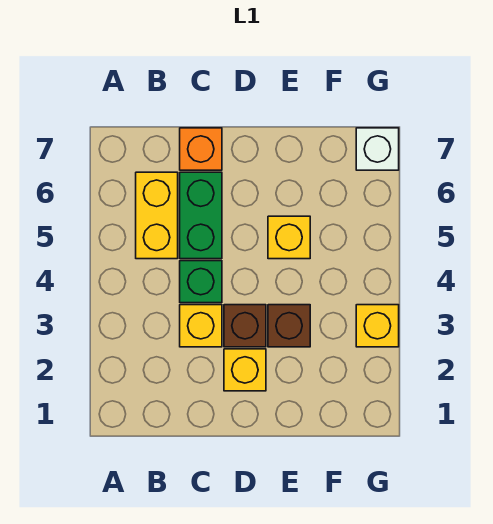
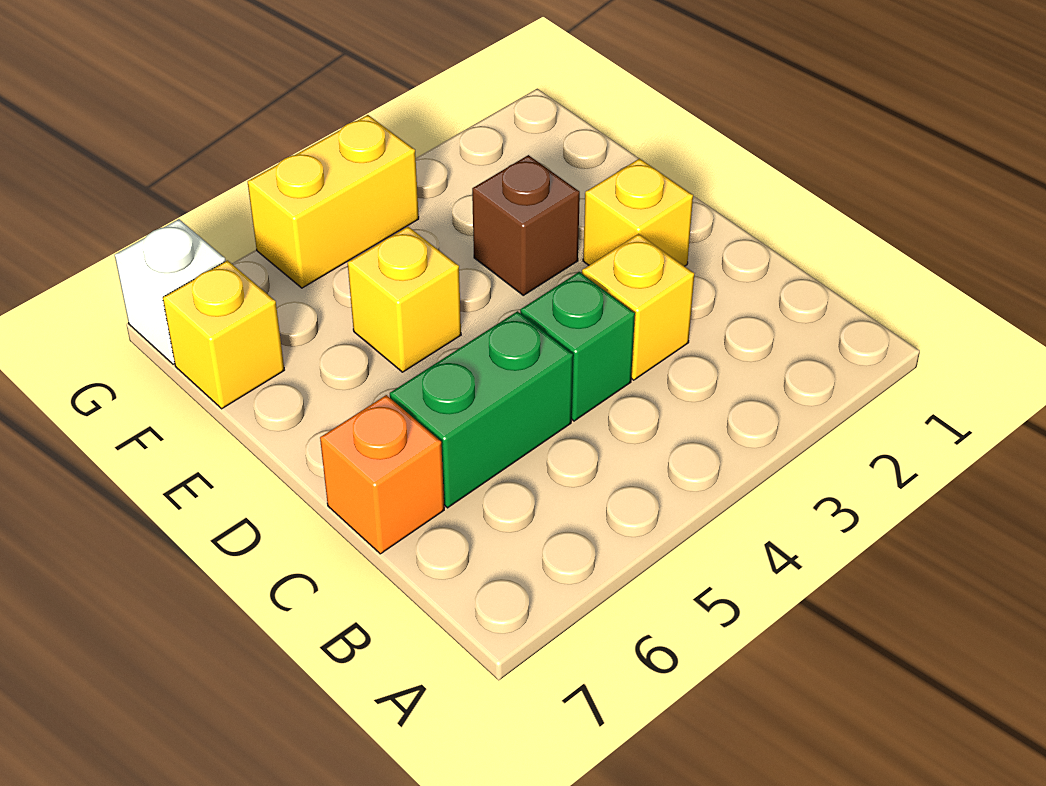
yellow brick B5:B6 level 1 -> yellow brick G4:G5 level 1
brown brick D3 level 1 -> none
yellow brick G3 level 1 -> yellow brick F7 level 1

